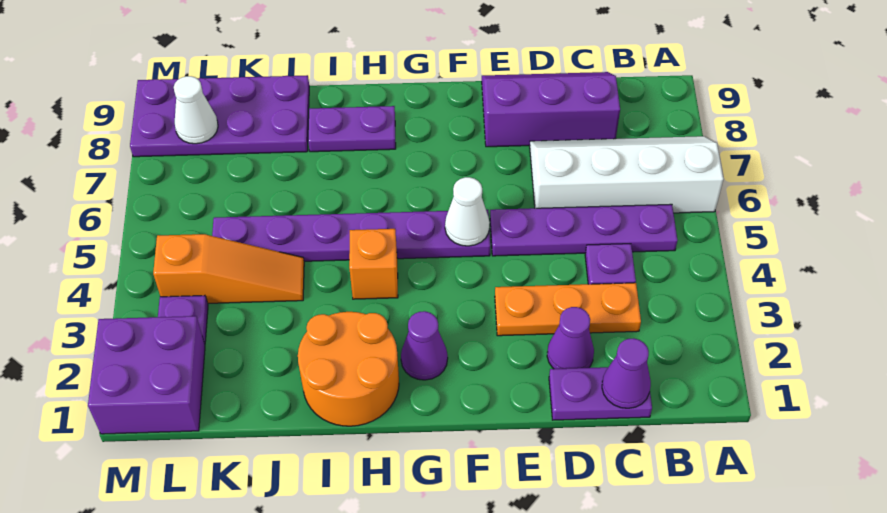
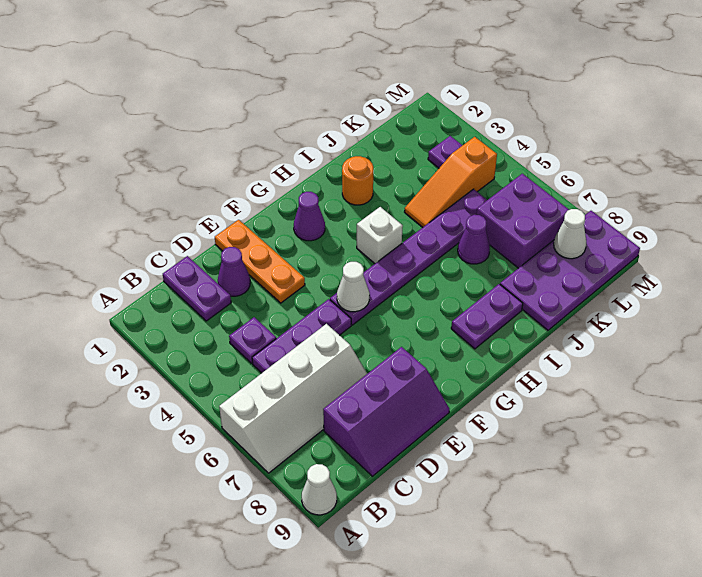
none -> white cone A9 level 1
purple plate B5:E5 level 1 -> purple plate C5:E5 level 1
purple plate C1:D1 level 1 -> purple plate C1:C2 level 1
purple cone C1 level 2 -> purple cone J6 level 1
orange plate C3:E3 level 1 -> orange plate E1:E3 level 1
orange round brick H1:I2 level 1 -> orange round brick I2 level 1
orange brick H4 level 1 -> white brick H4 level 1
purple brick L1:M2 level 1 -> purple brick K6:L7 level 1

